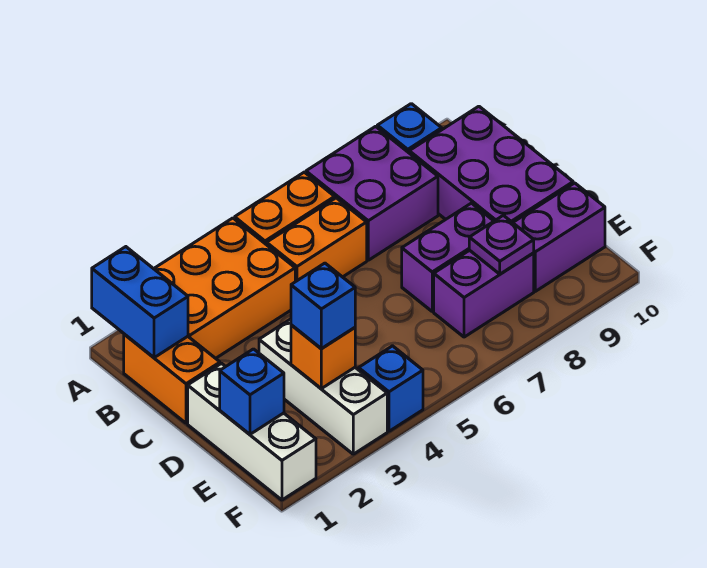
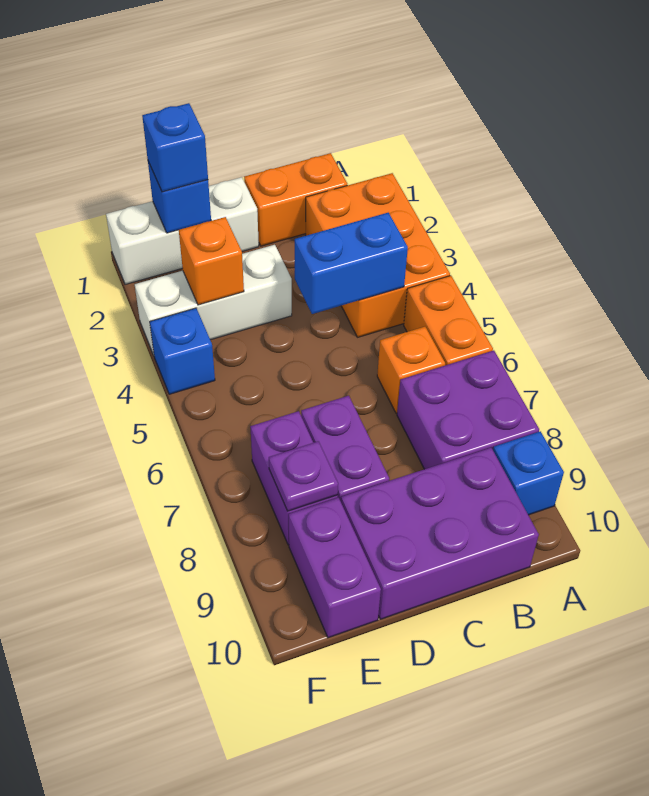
blue brick A1:B1 level 2 -> blue brick B4:C4 level 2
orange brick B5:B6 level 1 -> orange brick B6 level 1
blue brick E3 level 3 -> blue brick E1 level 3

